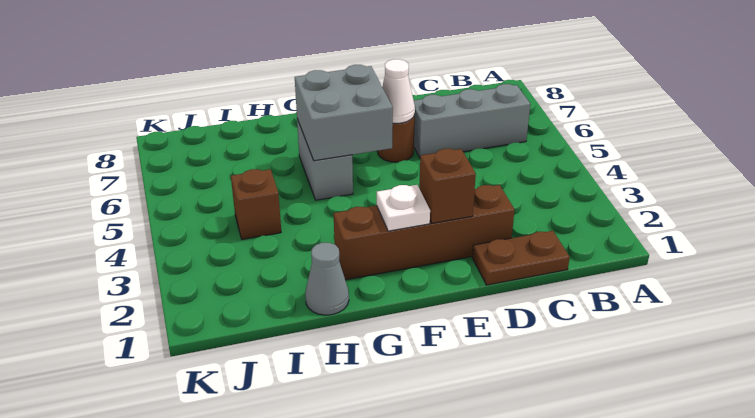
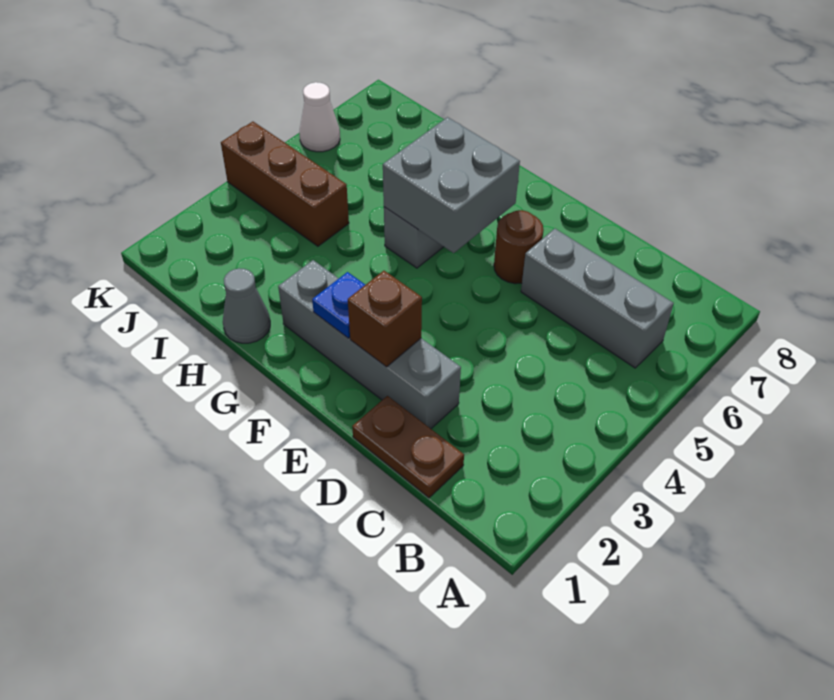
brown brick D2:G2 level 1 -> grey brick D2:G2 level 1
white cone E6 level 2 -> white cone K6 level 1
white plate F2 level 2 -> blue plate F2 level 2
brown brick I4 level 1 -> brown brick I4:K4 level 1

